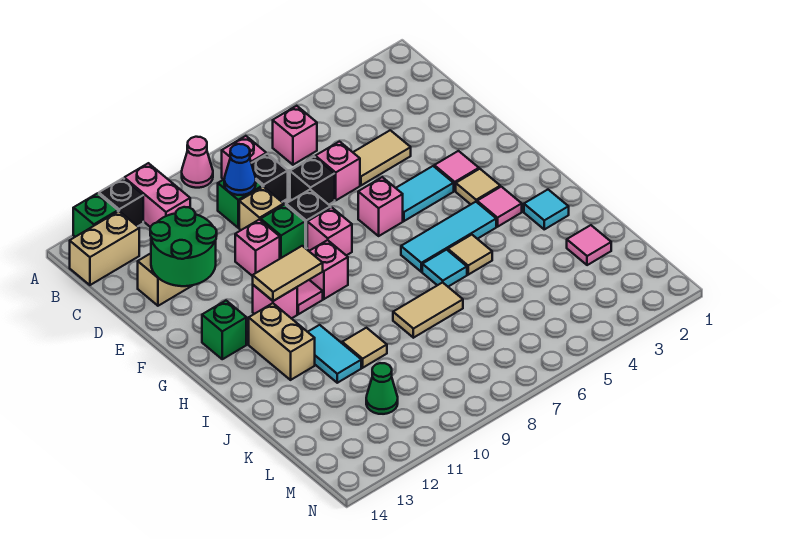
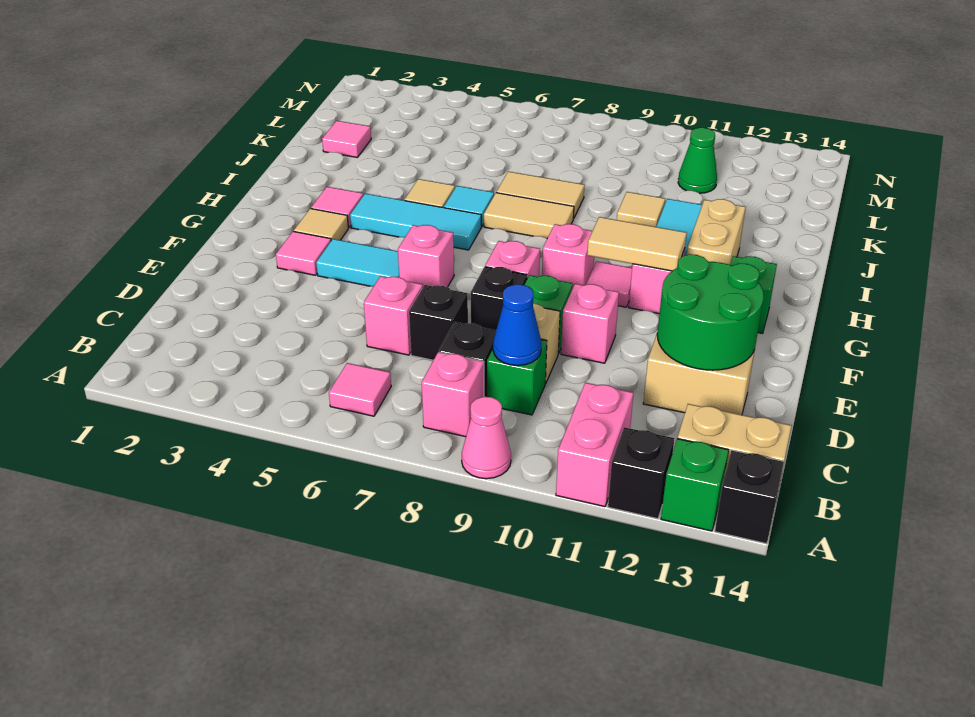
none -> black brick A14 level 1
pink brick B6 level 1 -> pink tile B6 level 1
tan tile D4:D5 level 1 -> tan tile I7:I8 level 1
cyan tile I2 level 1 -> none

